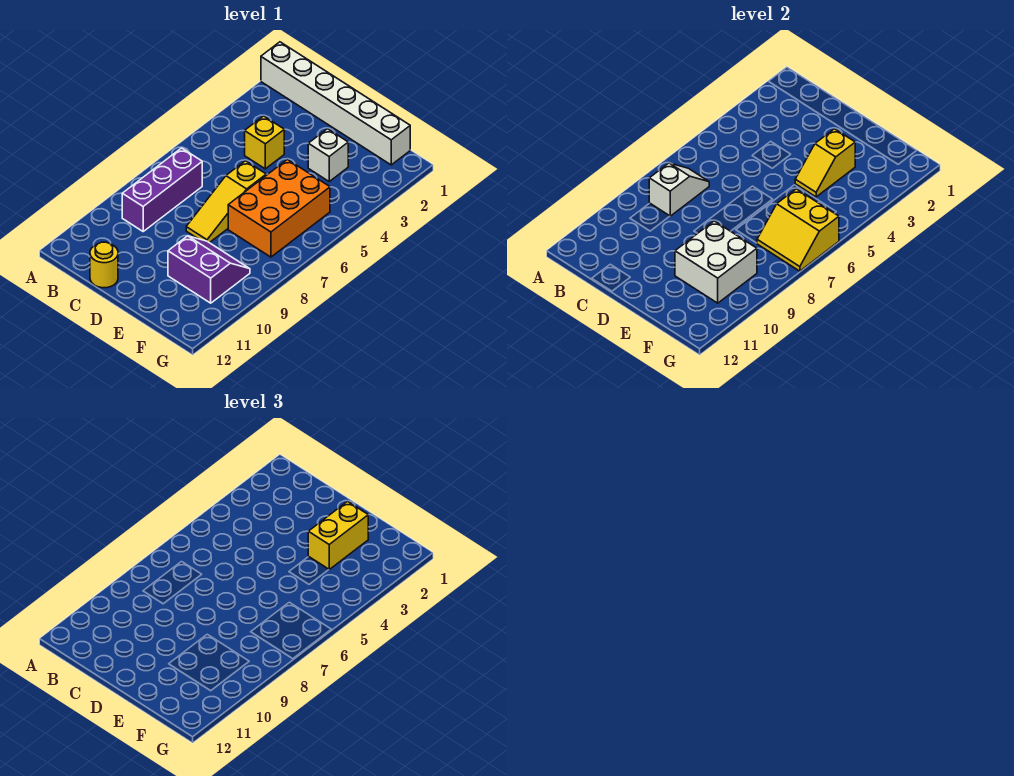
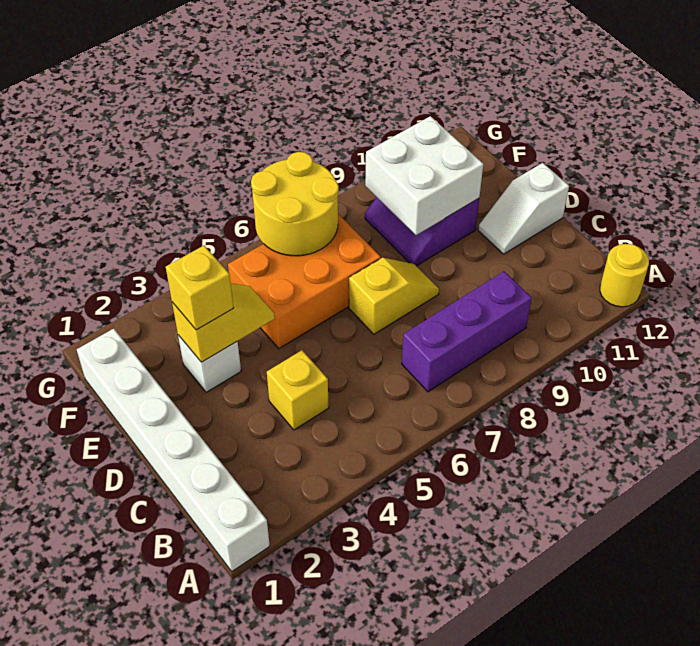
white slope B7:B8 level 2 top 8 -> white slope D11:D12 level 1 top 12
yellow round brick C12 level 1 -> yellow round brick A12 level 1
yellow slope D6:D8 level 1 top 6 -> yellow slope D7:D8 level 1 top 7
yellow brick E2:E3 level 3 -> yellow brick E3 level 3
yellow slope F6:G7 level 2 top 6 -> yellow round brick F6:G7 level 2

